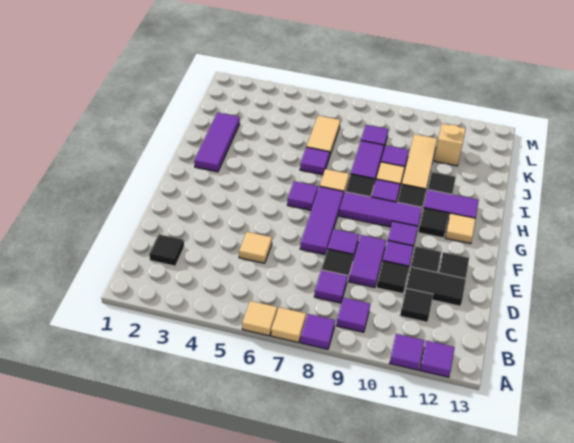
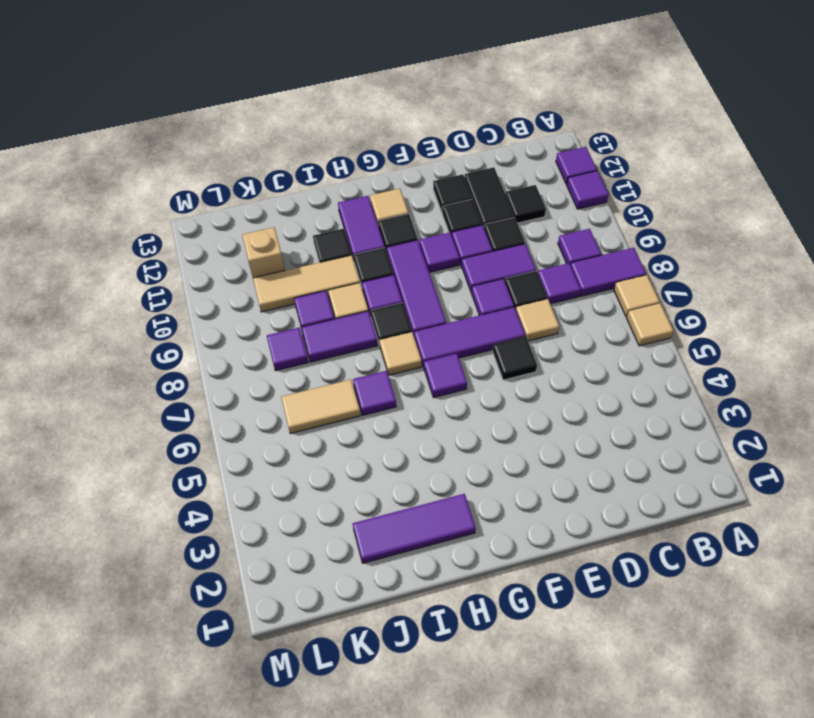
purple tile A8 level 1 -> purple tile A8:B8 level 1
black tile C2 level 1 -> black tile E6 level 1
tan tile D5 level 1 -> tan tile D7 level 1

